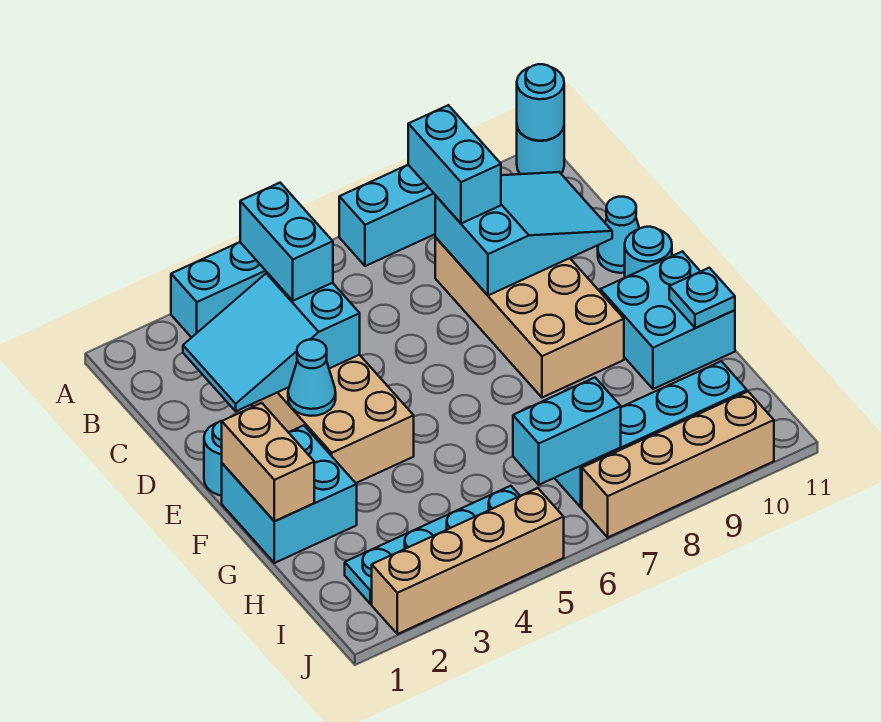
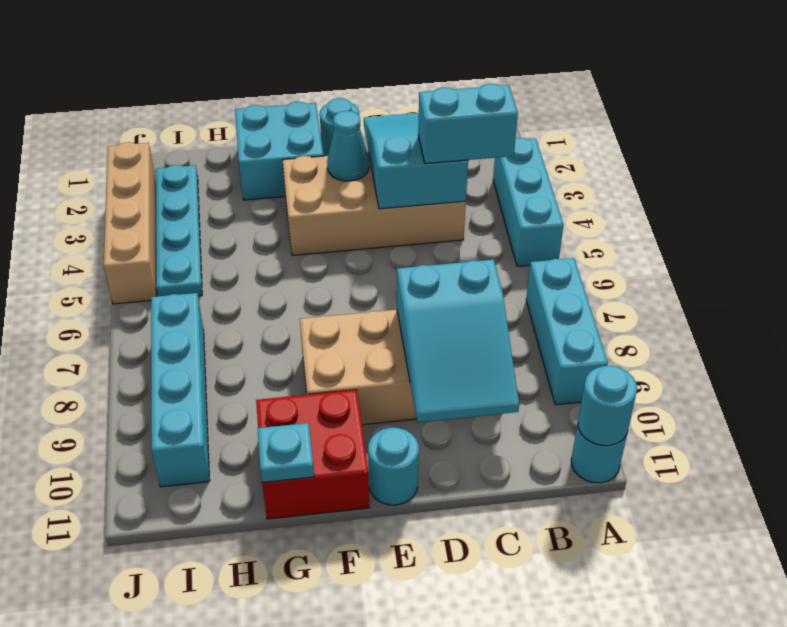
cyan brick B8:C8 level 3 -> none
cyan cone D11 level 1 -> none
tan brick F1:G1 level 2 -> none
cyan brick F10:G11 level 1 -> red brick F10:G11 level 1
cyan brick I6:I7 level 2 -> none
tan brick J7:J10 level 1 -> none

